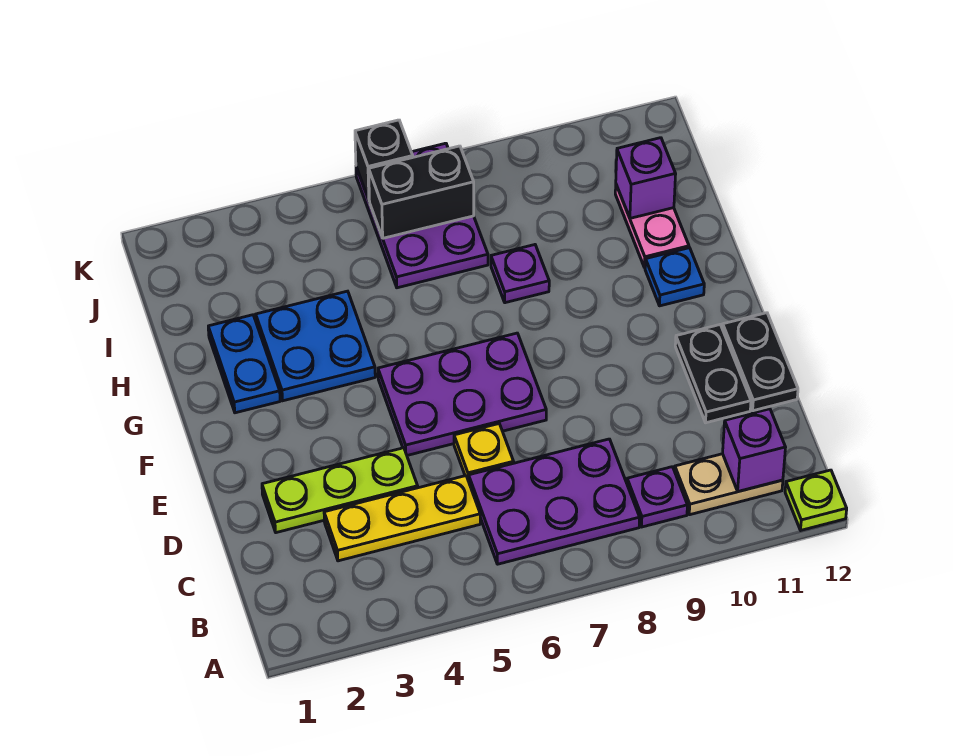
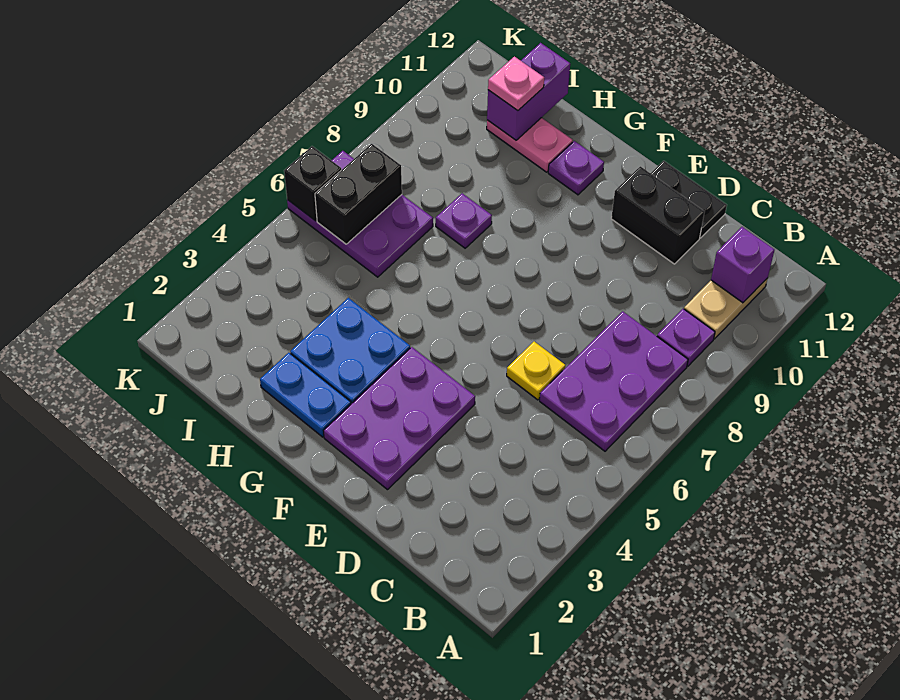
lime plate A12 level 1 -> none
yellow plate C3:C5 level 1 -> none
lime plate D2:D4 level 1 -> none
black plate D11:E11 level 1 -> black brick D11:E11 level 1
purple plate E5:F7 level 1 -> purple plate E2:F4 level 1
blue plate G11 level 1 -> purple plate G11 level 1
purple brick I11 level 2 -> purple brick I11:I12 level 2
none -> pink plate I11 level 3

